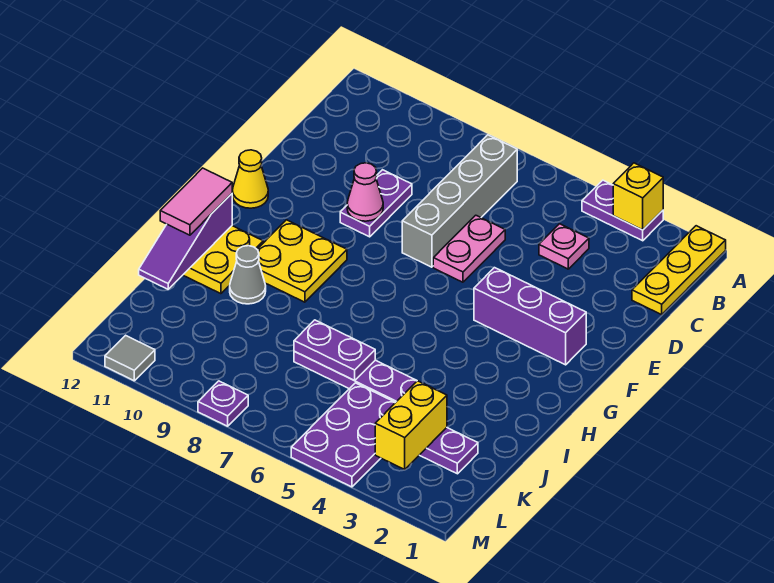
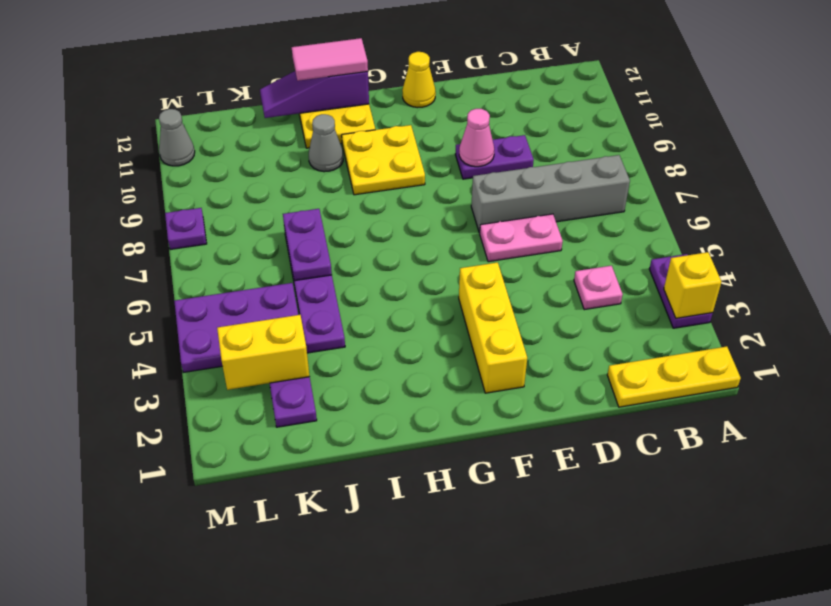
purple brick F2:F4 level 1 -> yellow brick F2:F4 level 1
grey tile M11 level 1 -> grey cone M11 level 1

